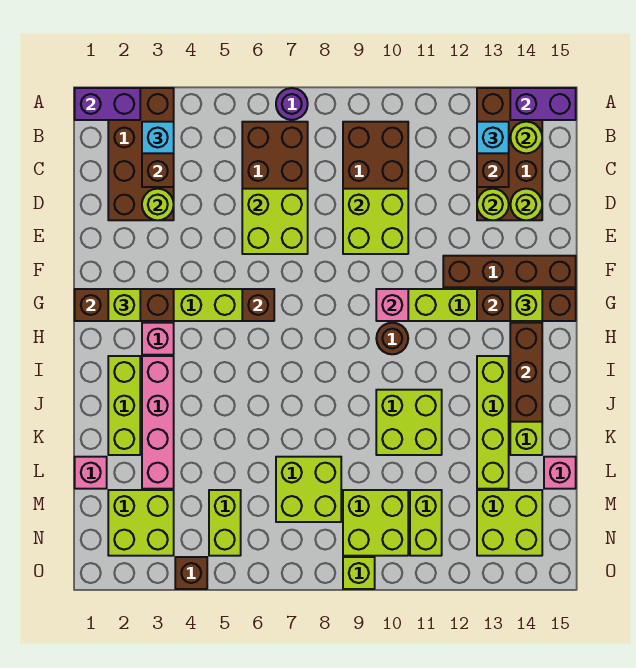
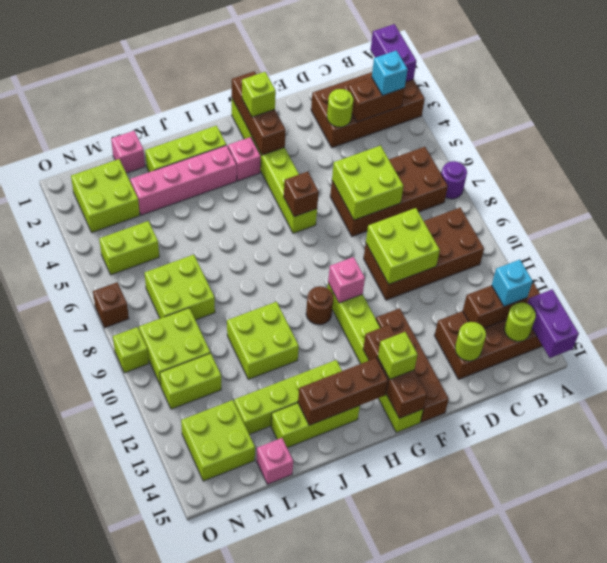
lime round brick D13 level 2 -> none
brown brick O4 level 1 -> brown brick O7 level 1

